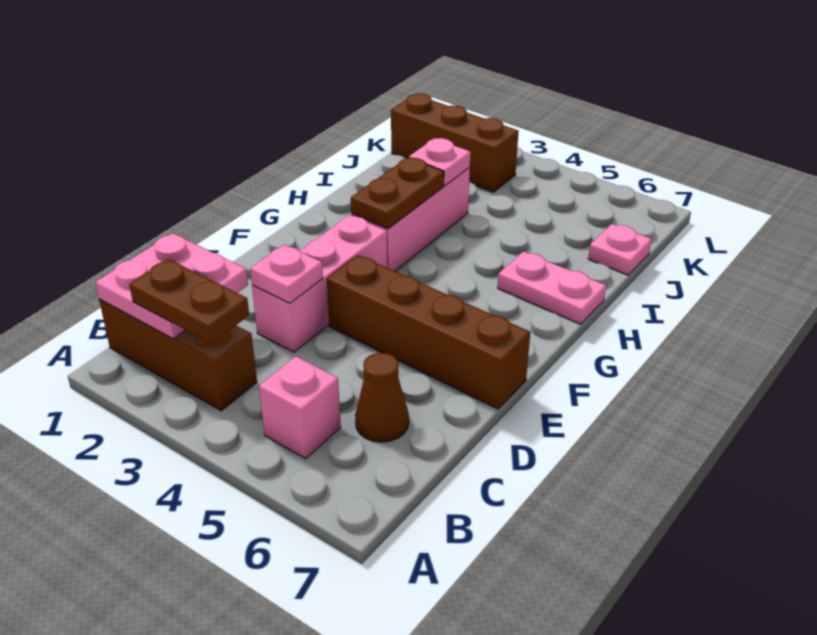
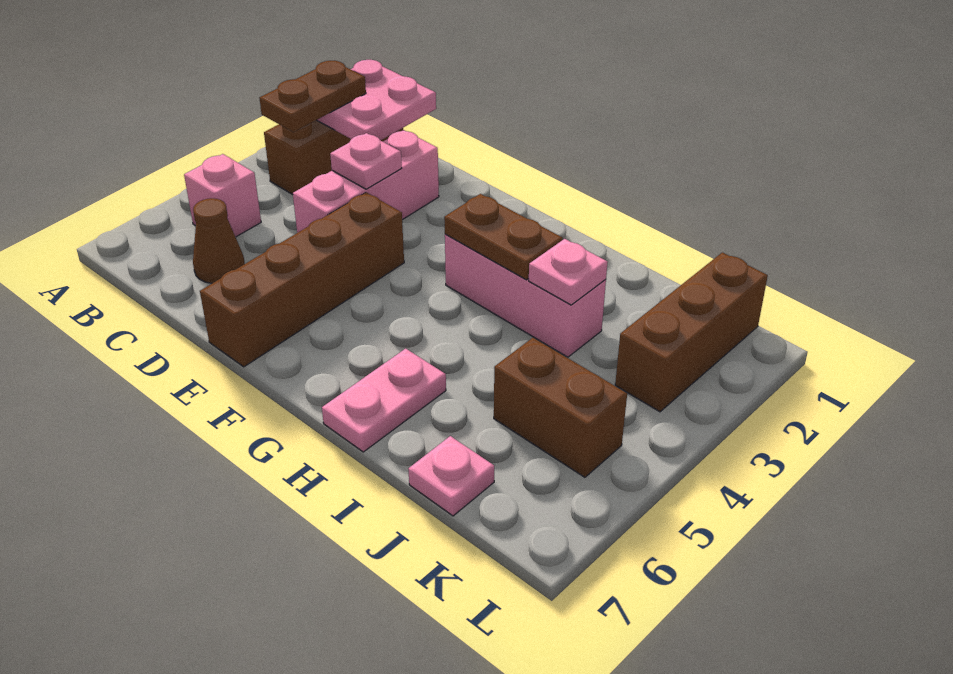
pink brick D3:F3 level 1 -> pink brick D2:D4 level 1
none -> brown brick J5:K5 level 1

